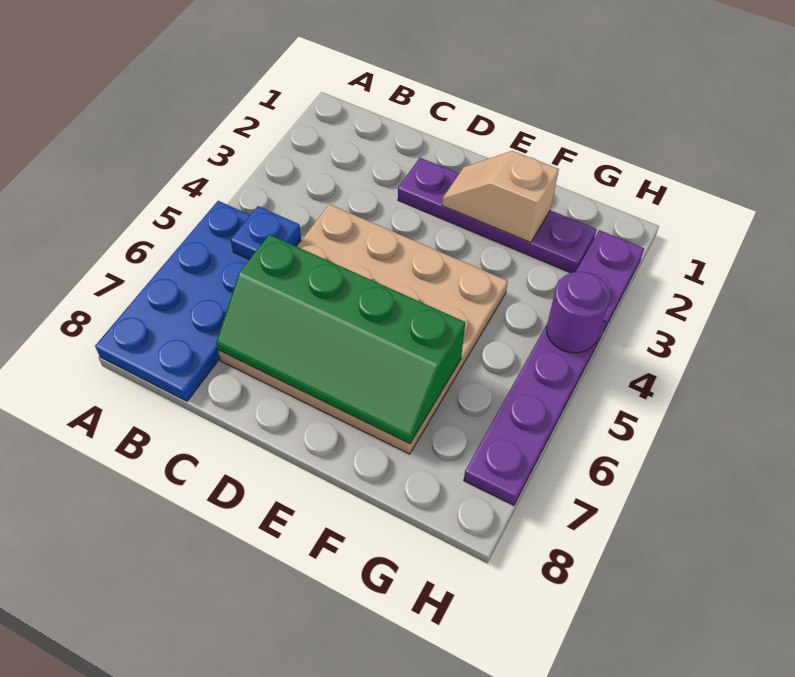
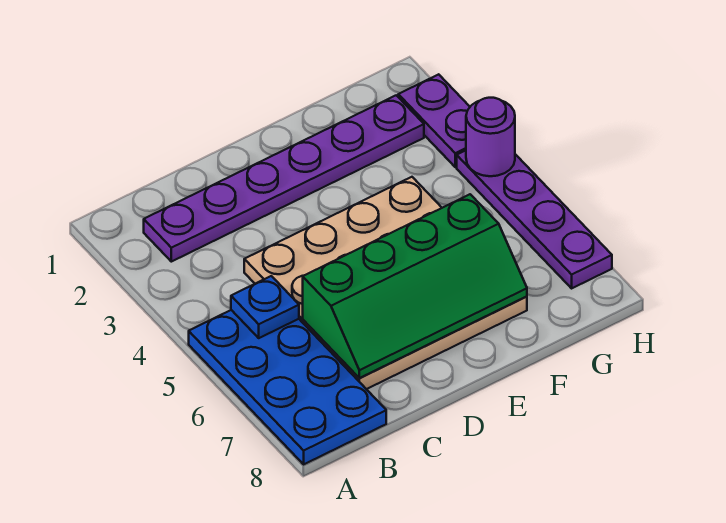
purple plate D2:G2 level 1 -> purple plate B2:G2 level 1
tan slope E2:F2 level 2 top F -> none

